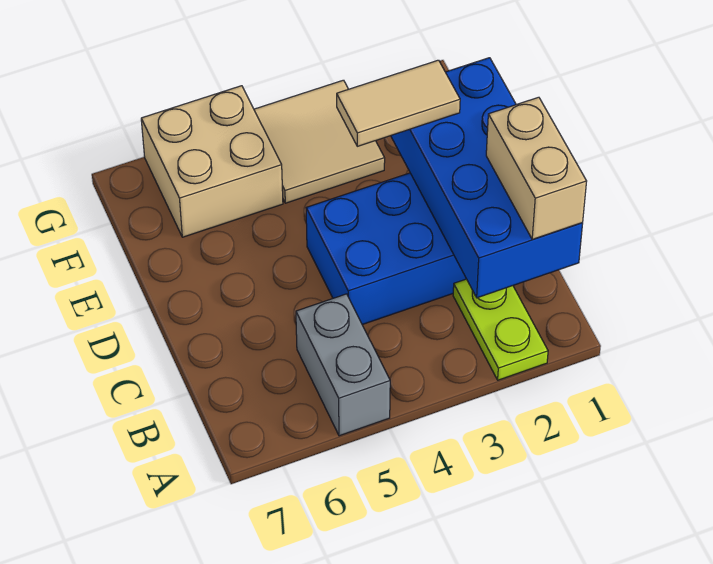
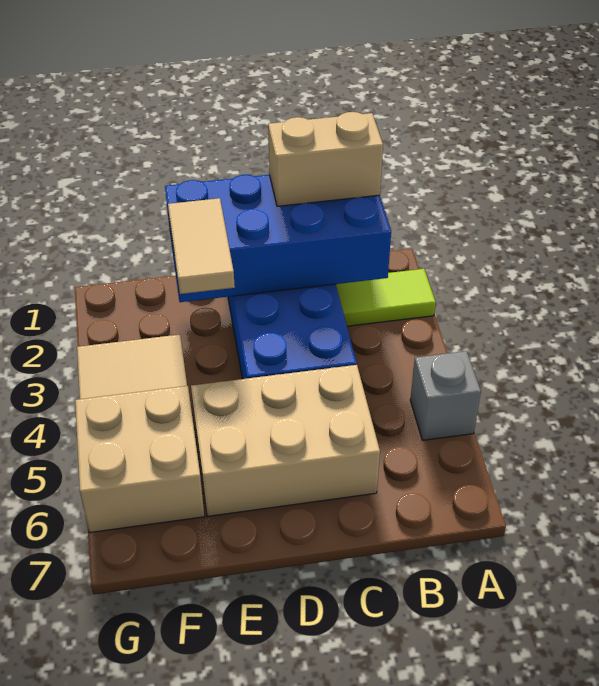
lime plate A2:B2 level 1 -> lime tile A2:B2 level 1
grey brick A5:B5 level 1 -> grey brick A5 level 1
none -> tan brick C5:E6 level 1

